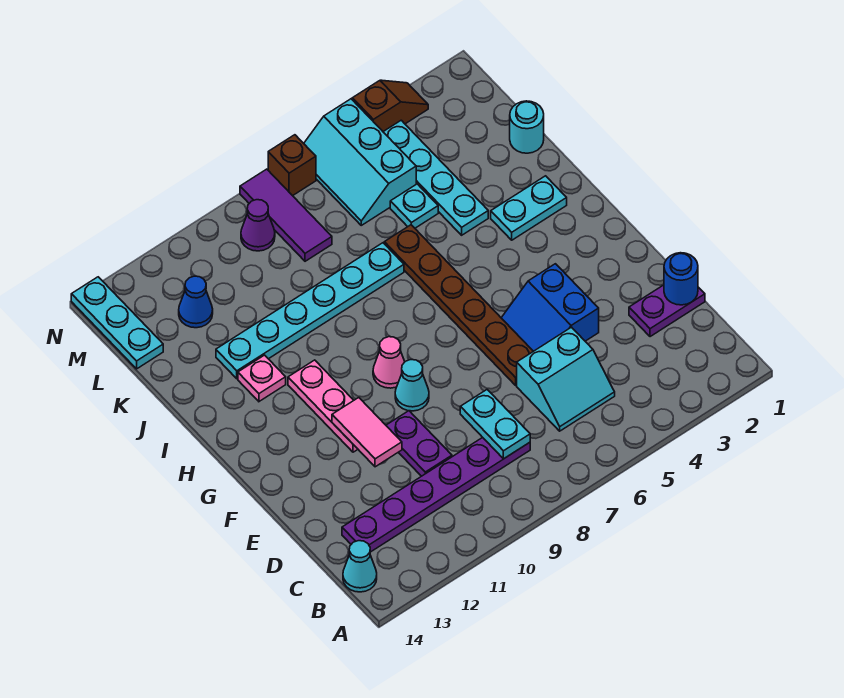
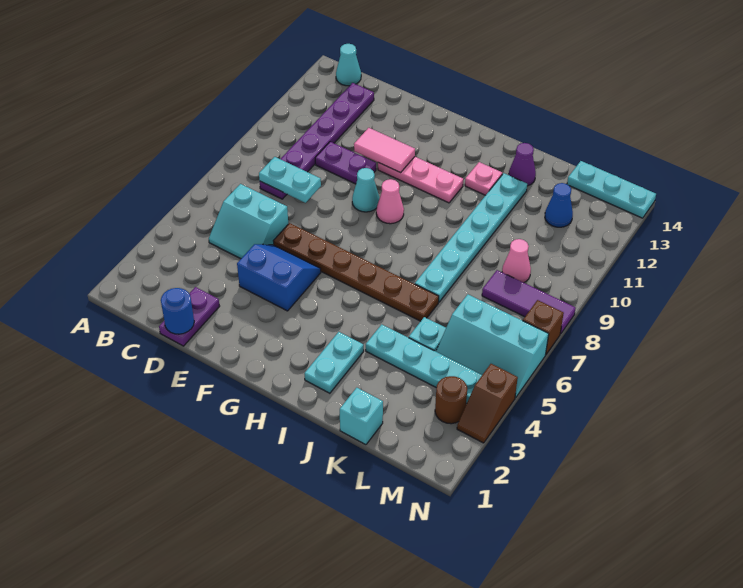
cyan slope C5:D6 level 1 top D -> cyan slope C5:D6 level 1 top 6
cyan round brick K1 level 1 -> cyan brick K1 level 1
cyan slope L5:N6 level 1 top 5 -> cyan slope L5:N6 level 1 top 6
none -> pink cone L9 level 1
none -> brown round brick M3 level 1
purple cone M9 level 1 -> purple cone J13 level 1

